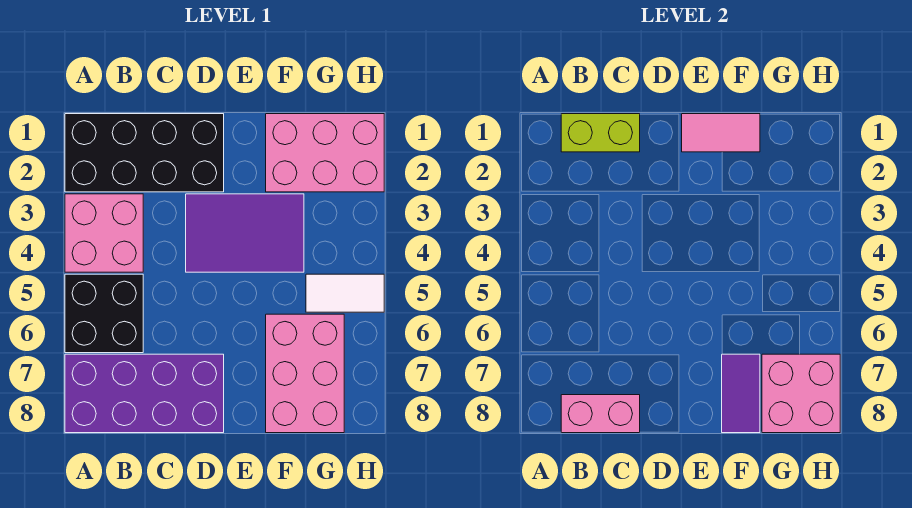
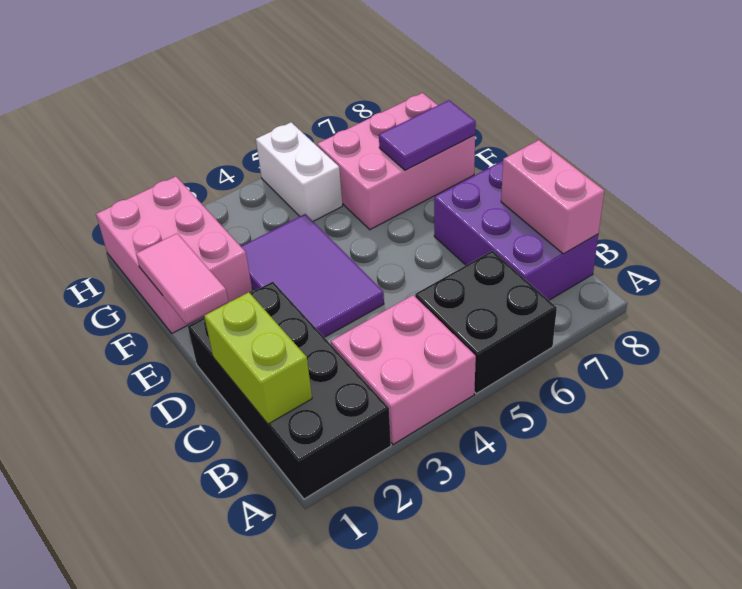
purple brick A7:D8 level 1 -> purple brick B7:D8 level 1
white tile G5:H5 level 1 -> white brick G5:H5 level 1
pink brick G7:H8 level 2 -> none

